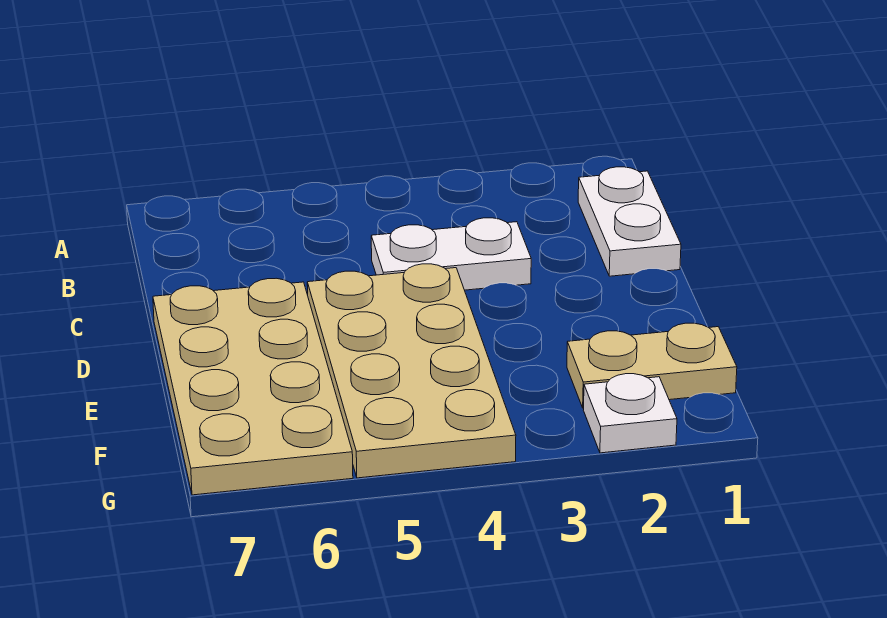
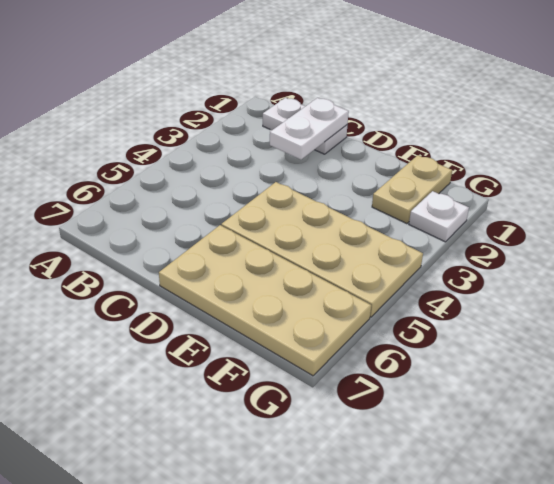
white plate C3:C4 level 1 -> white plate C1:C2 level 2

